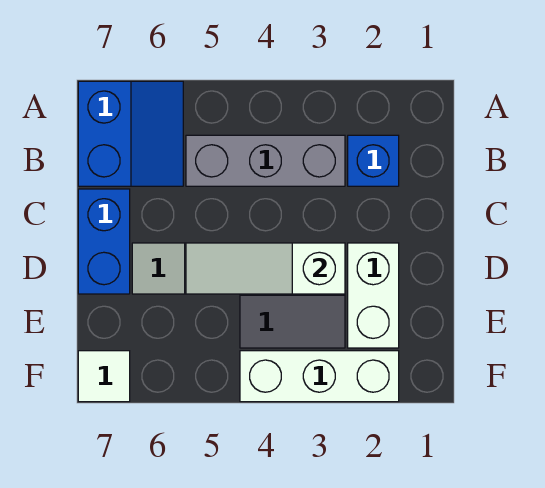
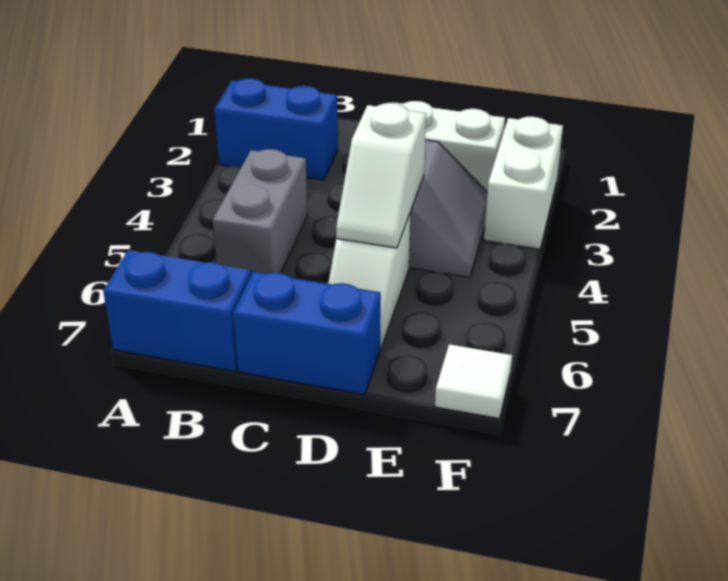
blue brick B2 level 1 -> blue brick A2:B2 level 1
grey brick B3:B5 level 1 -> grey brick B4:B5 level 1
white slope D3:D5 level 2 top 3 -> white slope D4:D5 level 2 top 4
white brick F2:F4 level 1 -> white brick F2:F3 level 1

